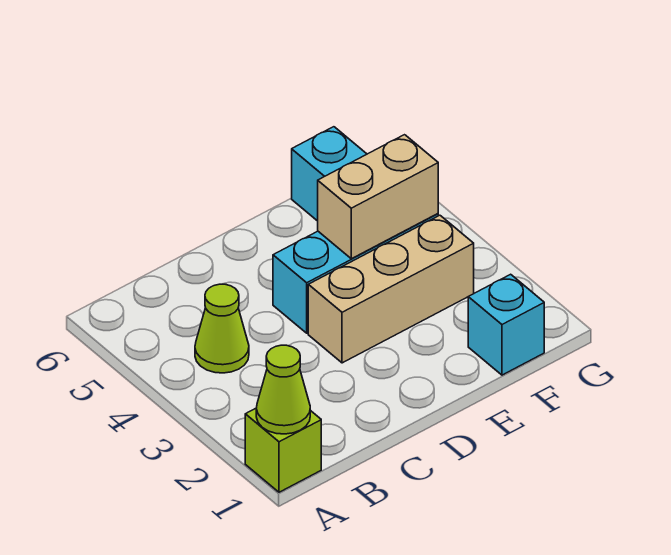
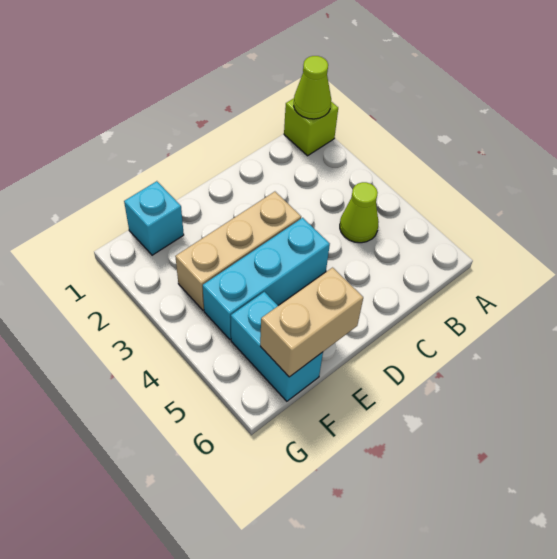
tan brick E4:F4 level 2 -> tan brick E6:F6 level 2

